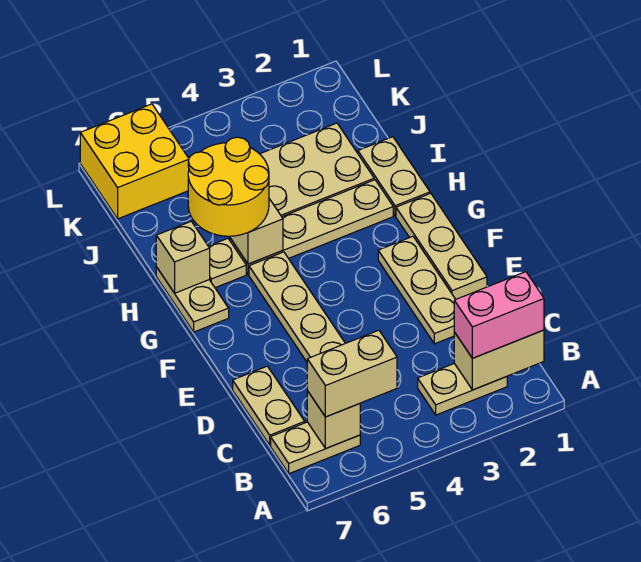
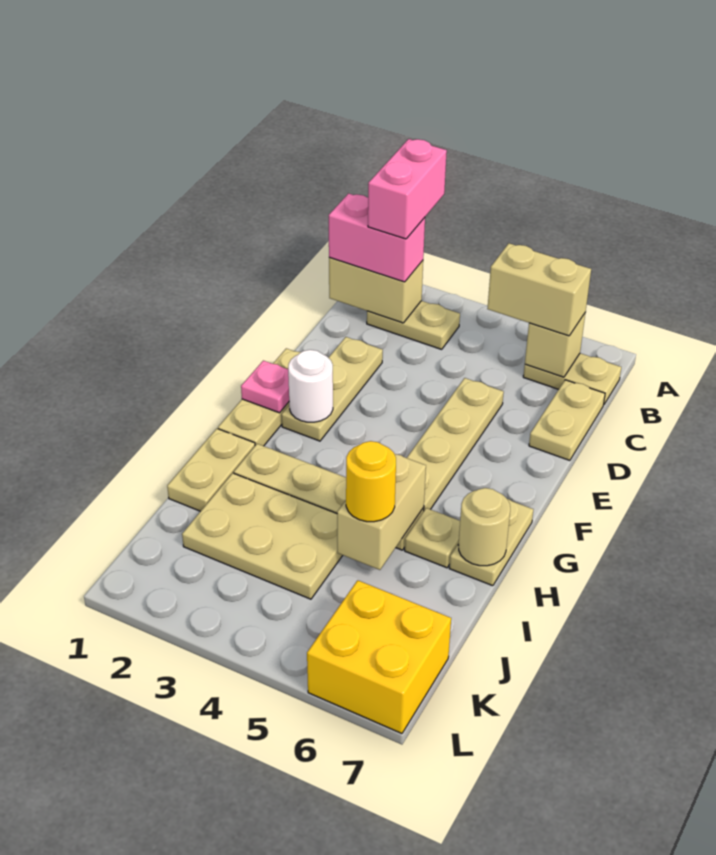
none -> pink brick A2:B2 level 4
none -> pink plate F1 level 2
none -> white round brick F2 level 2
yellow round brick H5:I6 level 3 -> yellow round brick I5 level 3
tan brick H7 level 2 -> tan round brick H7 level 2

